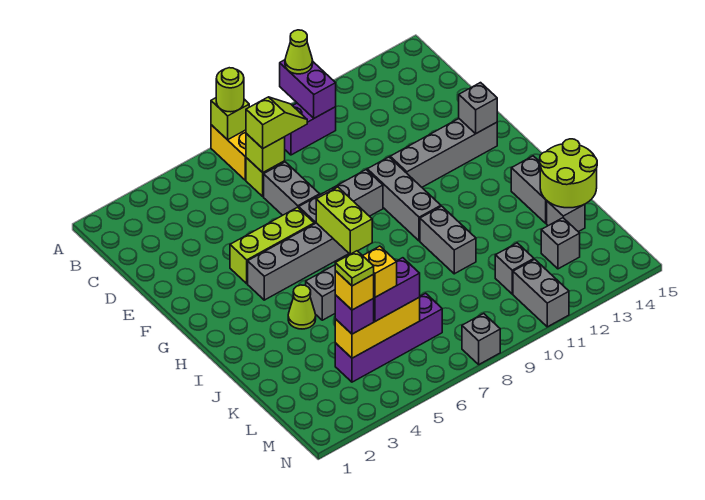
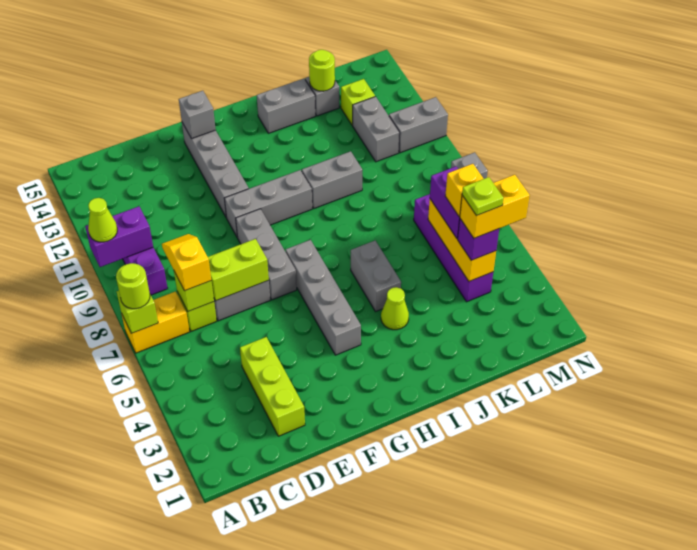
lime slope C7:C8 level 3 top 7 -> yellow slope C7:C8 level 3 top 7
lime brick F4:F6 level 1 -> lime brick D2:D4 level 1
lime brick G7:H7 level 2 -> lime brick D7:E7 level 2
lime round brick J14:K15 level 2 -> lime round brick K14 level 2
yellow brick L4 level 4 -> yellow brick L4:M4 level 4
grey brick L11 level 1 -> grey brick L11:L12 level 1
grey brick L13 level 1 -> lime brick L13 level 1

